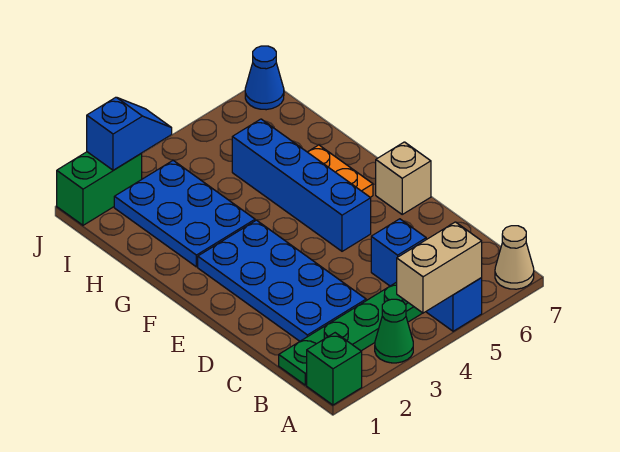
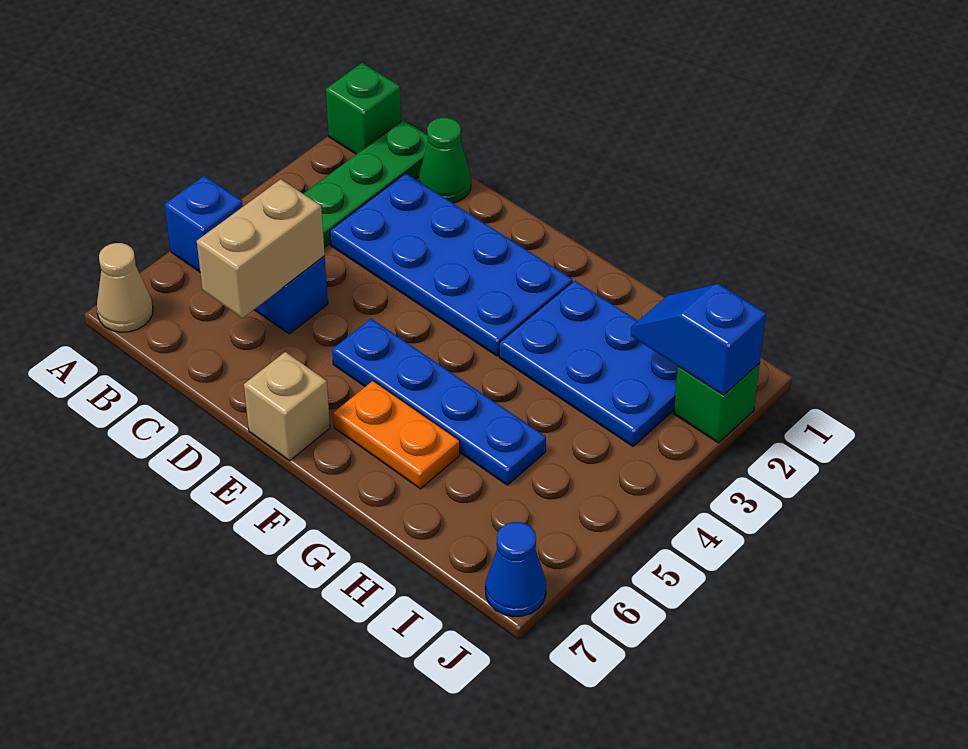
green cone A3 level 1 -> green cone C1 level 1
tan brick A4:A5 level 2 -> tan brick C5:C6 level 2
blue brick E5:H5 level 1 -> blue plate E5:H5 level 1
green brick J1:J2 level 1 -> green brick J2 level 1
blue slope J2:J3 level 2 top 2 -> blue slope I2:J2 level 2 top J

